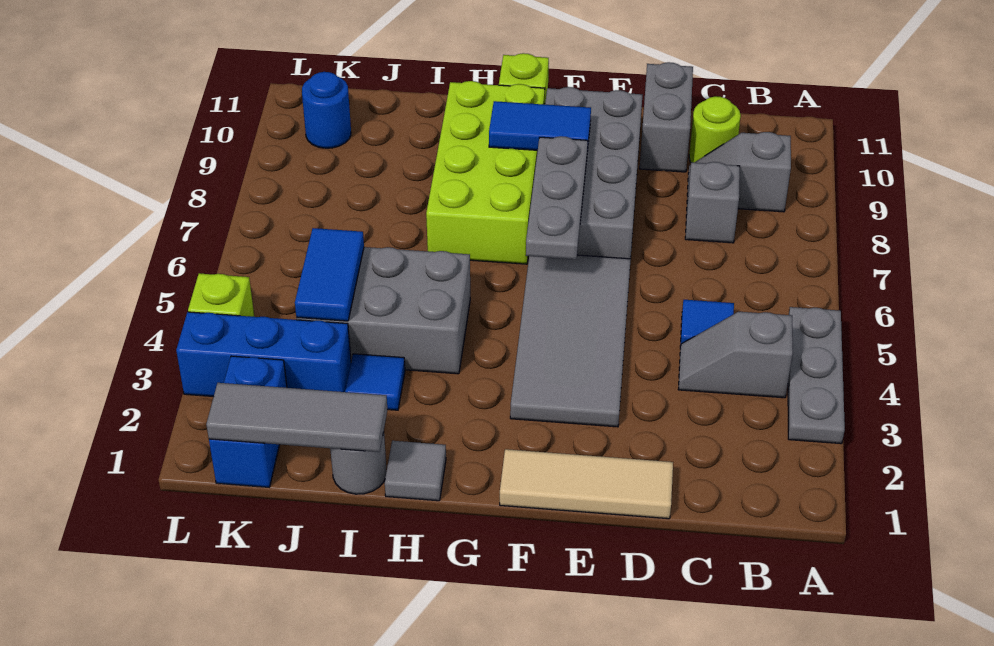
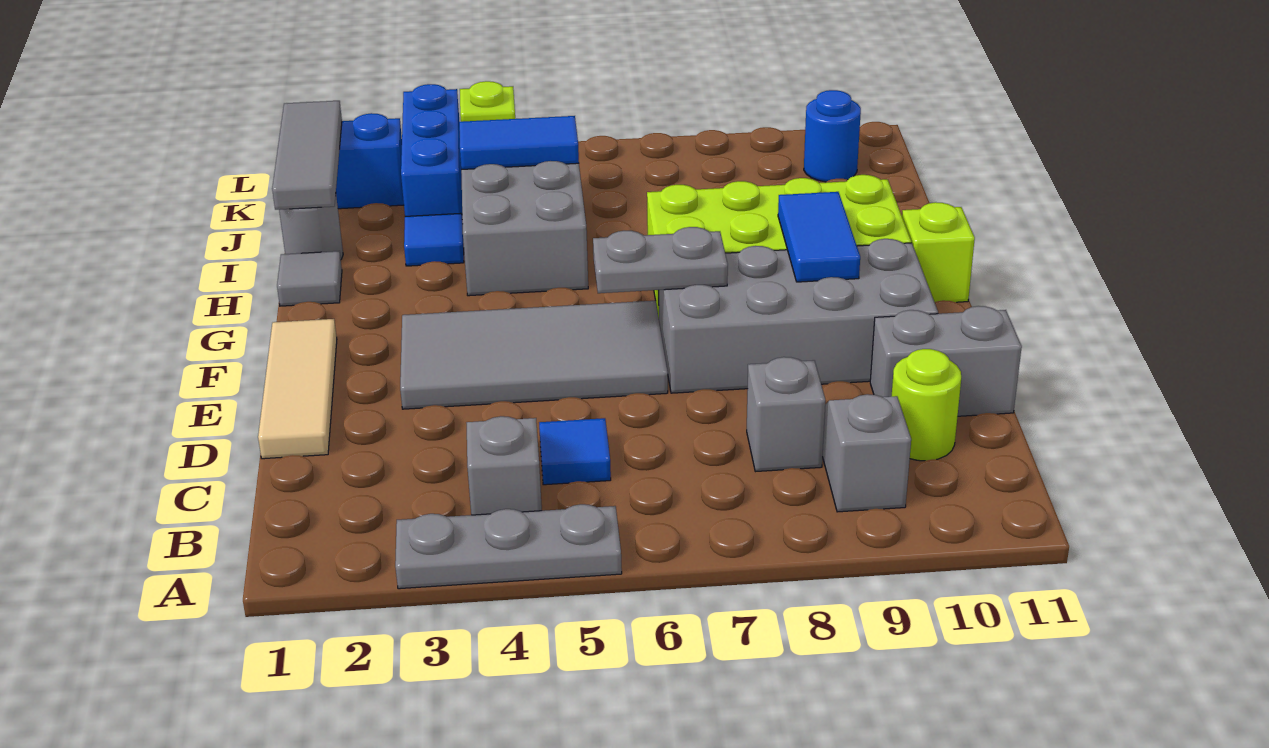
grey plate F6:F8 level 2 -> grey plate F6:F7 level 2

